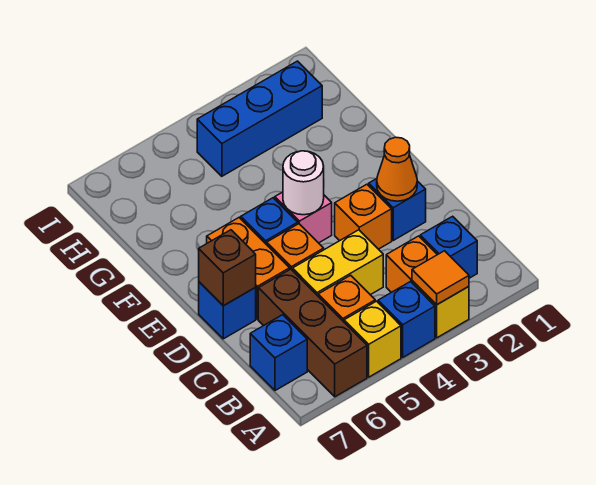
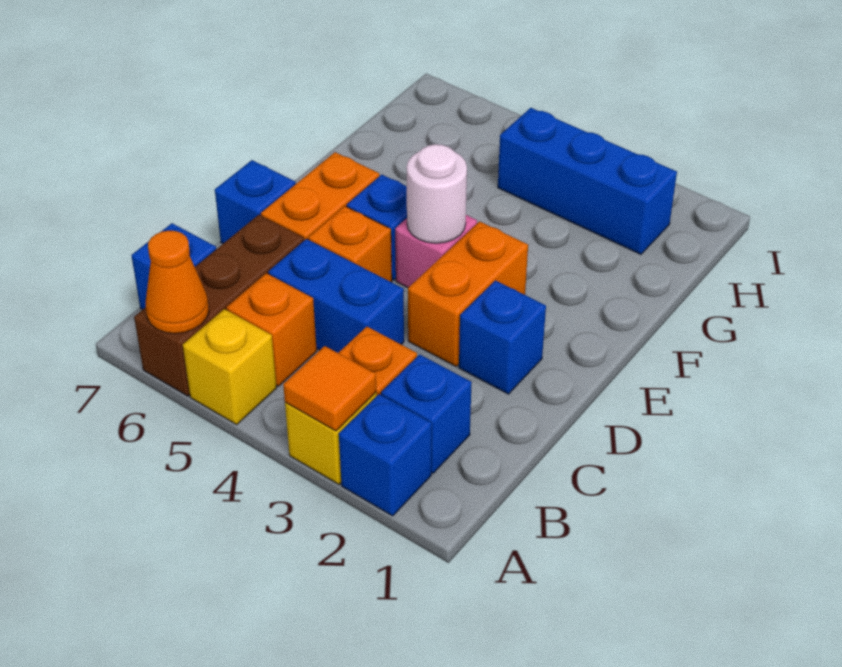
blue brick A4 level 1 -> blue brick A2 level 1
yellow brick C4:C5 level 1 -> blue brick C4:C5 level 1
orange cone D2 level 2 -> orange cone A6 level 2
orange brick D3 level 1 -> orange brick D3:E3 level 1
brown brick D7 level 2 -> none

